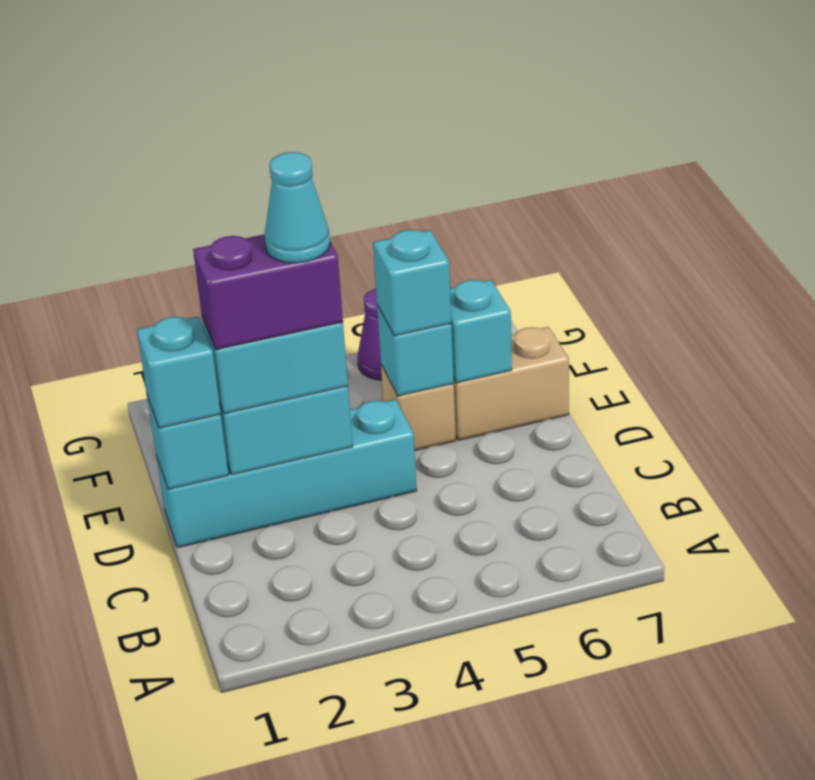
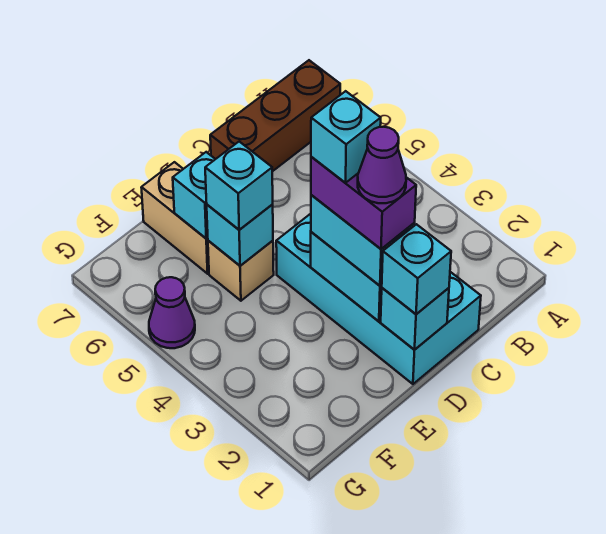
none -> brown brick A7:C7 level 1
cyan brick D1:D4 level 1 -> cyan brick C1:D4 level 1
none -> purple cone D2 level 5
cyan cone D3 level 5 -> cyan brick D3 level 5

